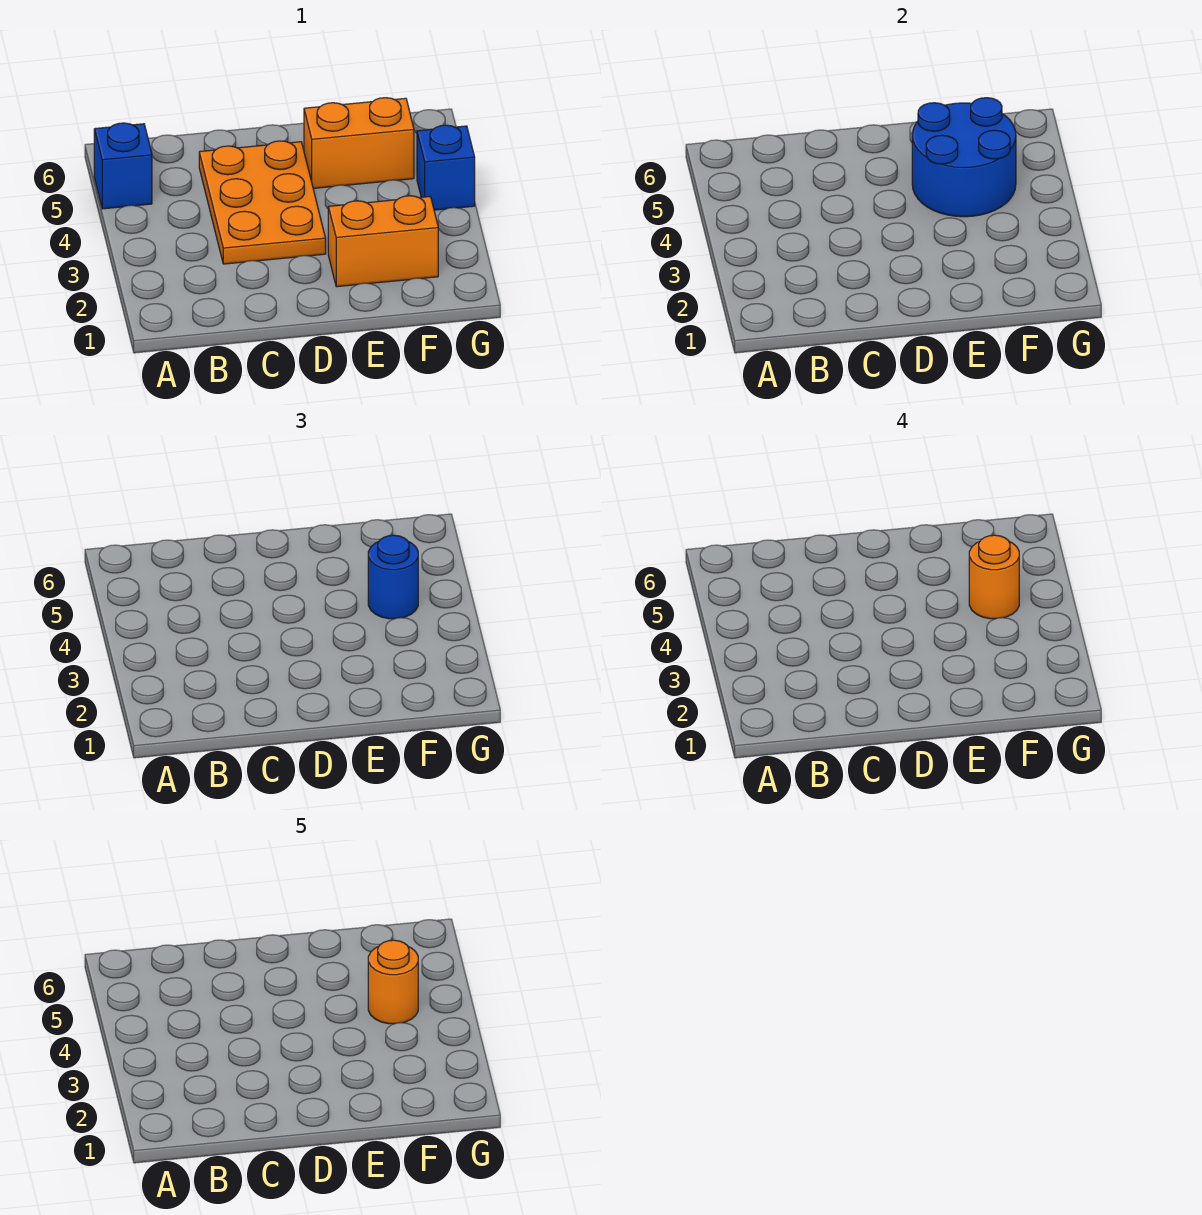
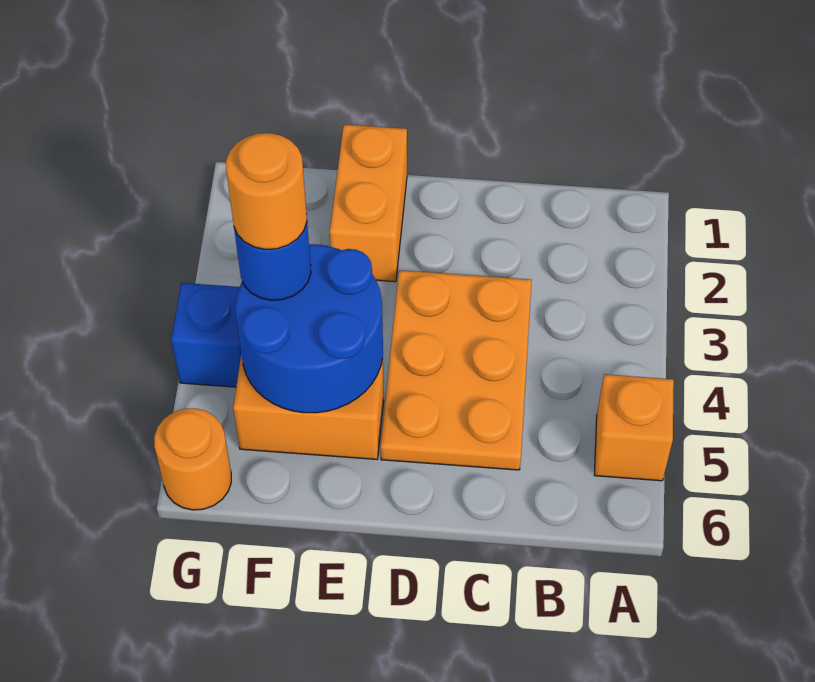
blue brick A5 level 1 -> orange brick A5 level 1
orange brick E2:F2 level 1 -> orange brick E1:E2 level 1
orange round brick F4 level 5 -> orange round brick G6 level 1

